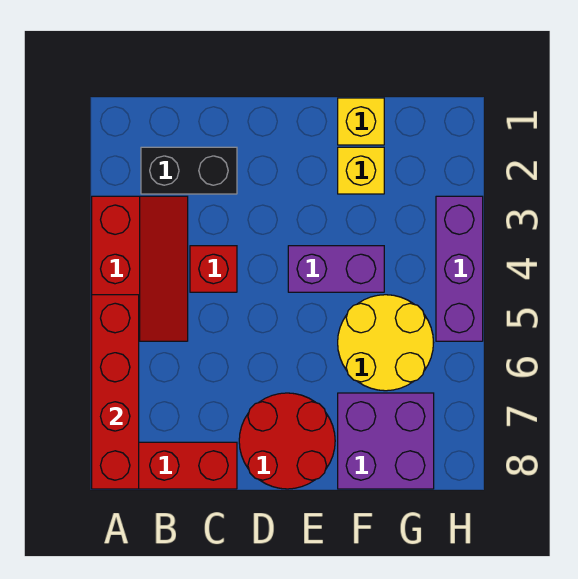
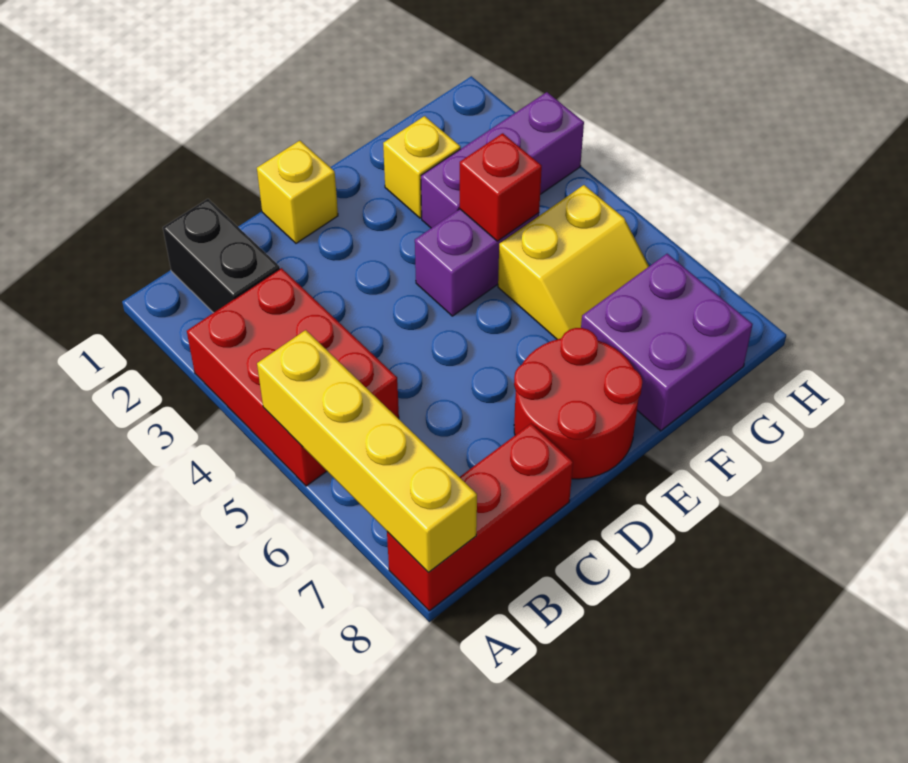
red slope A3:B5 level 1 top A -> red brick A3:B5 level 1
red brick A5:A8 level 2 -> yellow brick A5:A8 level 2
black brick B2:C2 level 1 -> black brick B1:B2 level 1
red brick C4 level 1 -> red brick F4 level 2
yellow brick F1 level 1 -> yellow brick D1 level 1
yellow round brick F5:G6 level 1 -> yellow slope F5:G6 level 1 top 5
purple brick H3:H5 level 1 -> purple brick F3:H3 level 1

